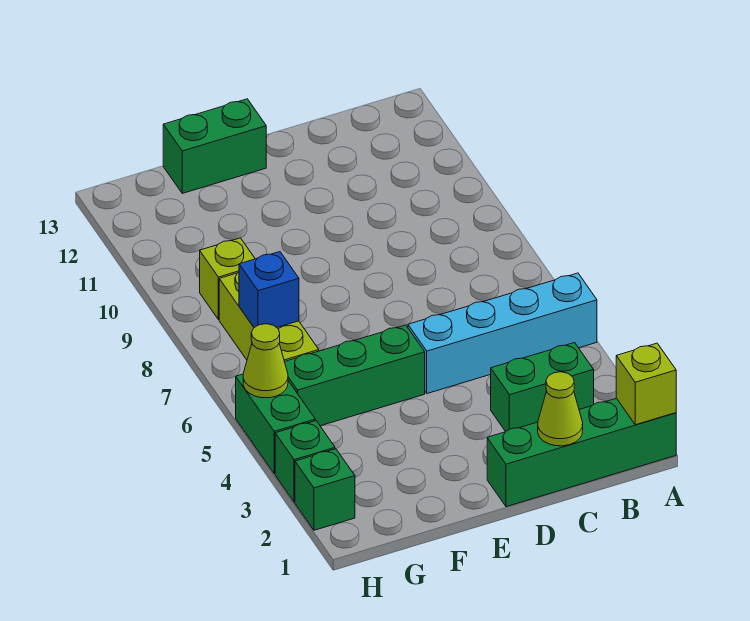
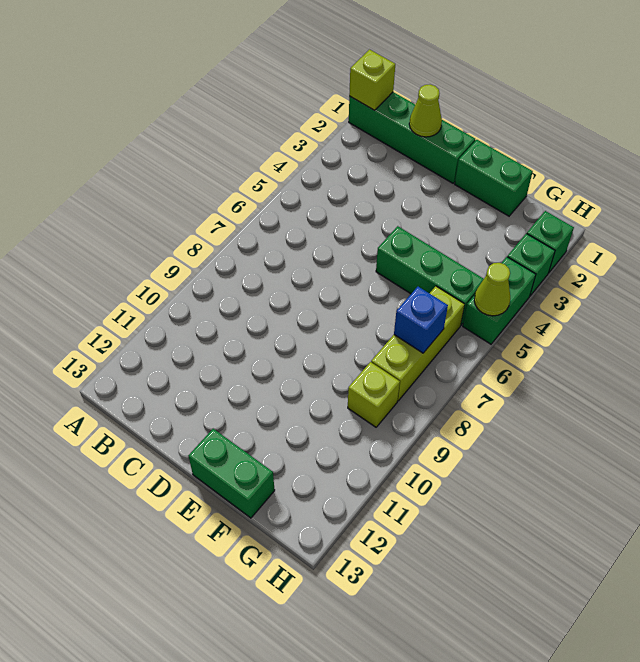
cyan brick A5:D5 level 1 -> none
green brick B3:C3 level 1 -> green brick E1:F1 level 1

